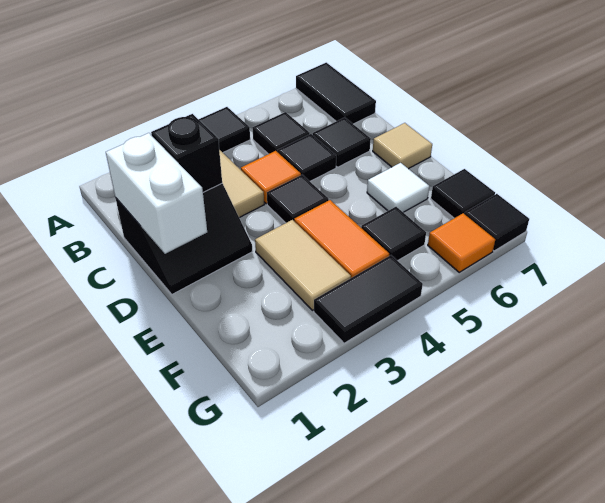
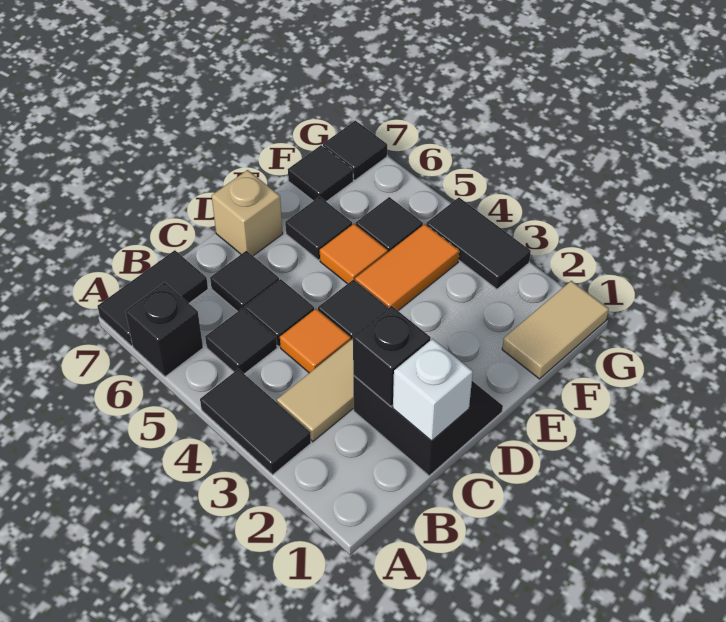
none -> black brick A6 level 1
white brick C1:D1 level 2 -> white brick C1 level 2
tan tile D7 level 1 -> tan brick D7 level 1
tan tile E3:F3 level 1 -> tan tile F1:G1 level 1
white tile E6 level 1 -> black tile E6 level 1
orange tile G6 level 1 -> orange tile E5 level 1

